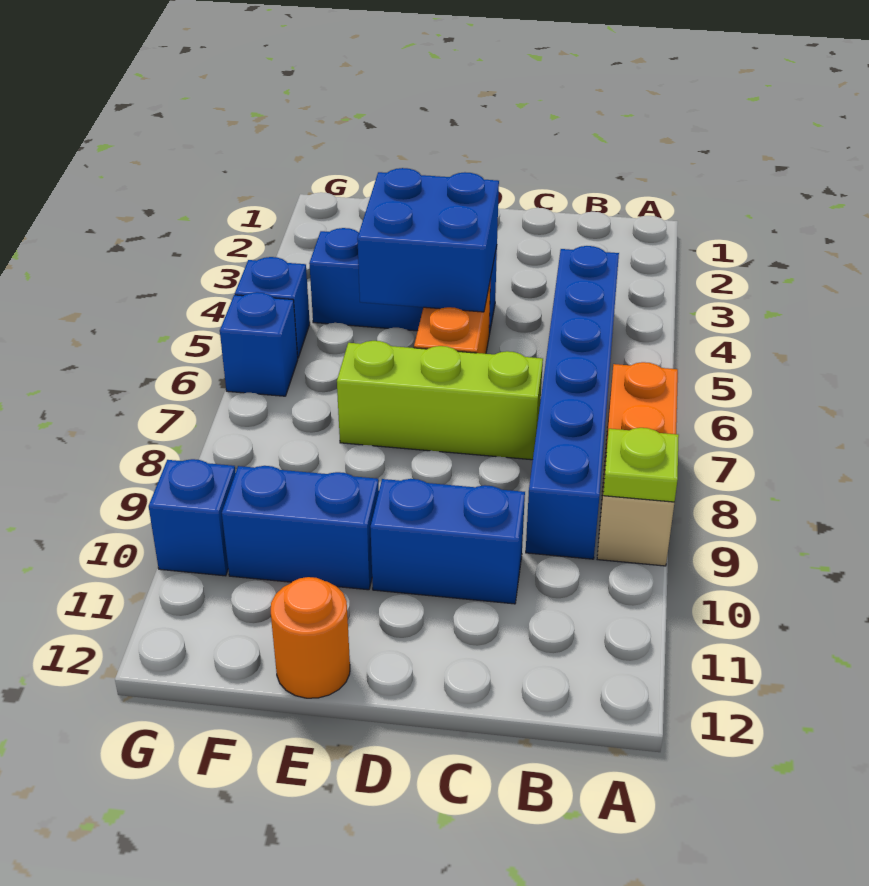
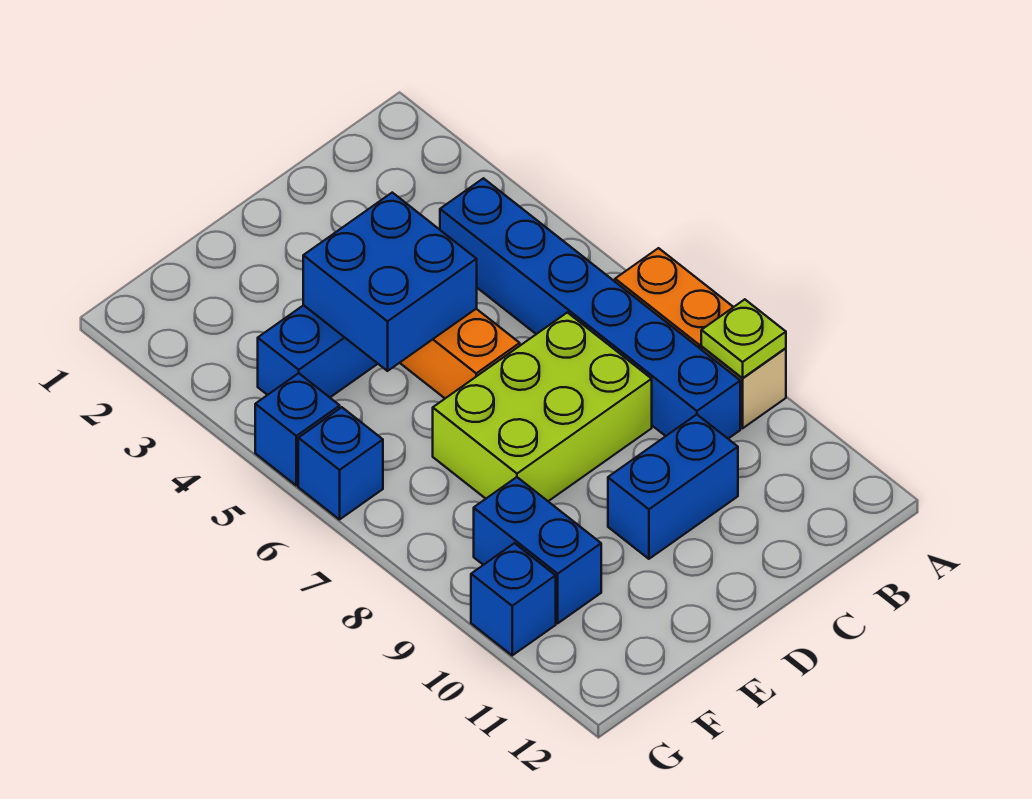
lime brick C7:E7 level 1 -> lime brick C7:E8 level 1
blue brick E10:F10 level 1 -> blue brick F9:F10 level 1
orange round brick E12 level 1 -> none

